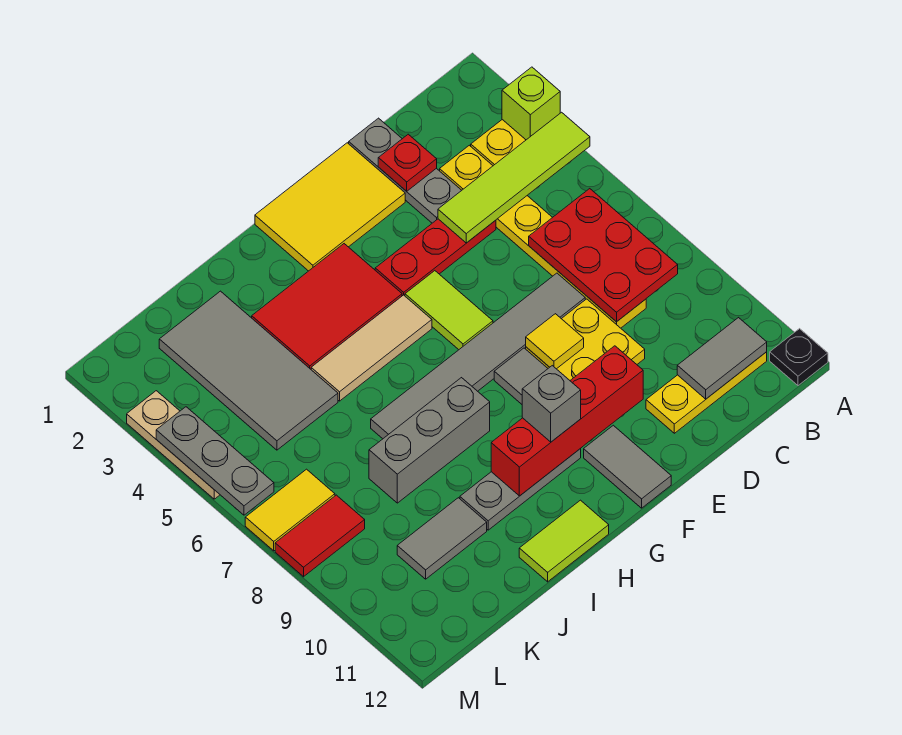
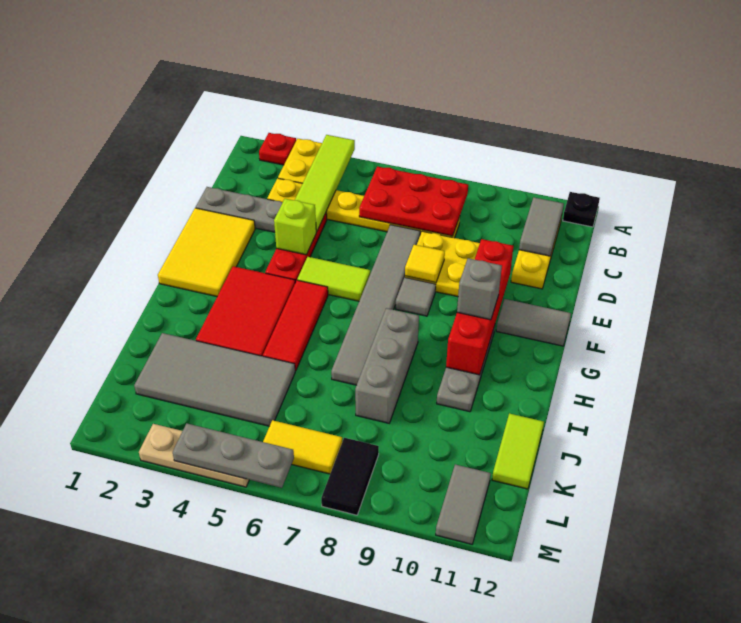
lime brick A3 level 2 -> lime brick E4 level 2
red plate D2 level 2 -> red plate A2 level 1
tan tile G5:I5 level 1 -> red tile G5:I5 level 1
lime tile H12:I12 level 1 -> lime tile J12:K12 level 1
grey tile J10:K10 level 1 -> grey tile L11:M11 level 1
yellow tile L7:M7 level 1 -> yellow tile L6:L7 level 1
red tile L8:M8 level 1 -> black tile L8:M8 level 1

